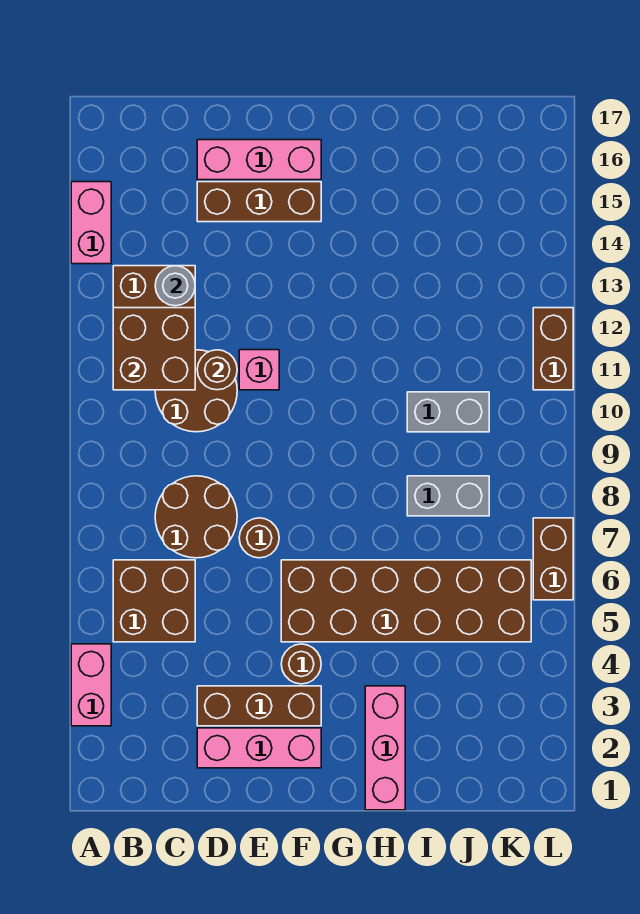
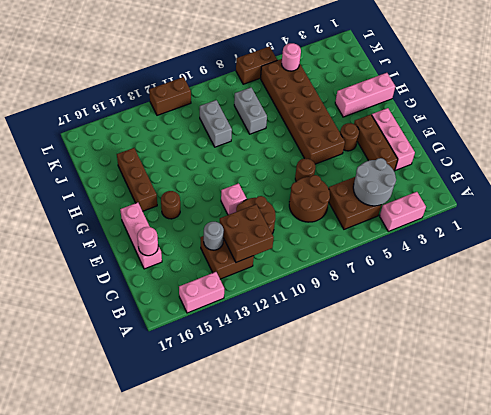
none -> grey round brick B4:C5 level 2
brown round brick D11 level 2 -> brown round brick F14 level 1
brown brick D15:F15 level 1 -> brown brick G15:I15 level 1
none -> pink round brick D16 level 2
none -> pink round brick K5 level 2

